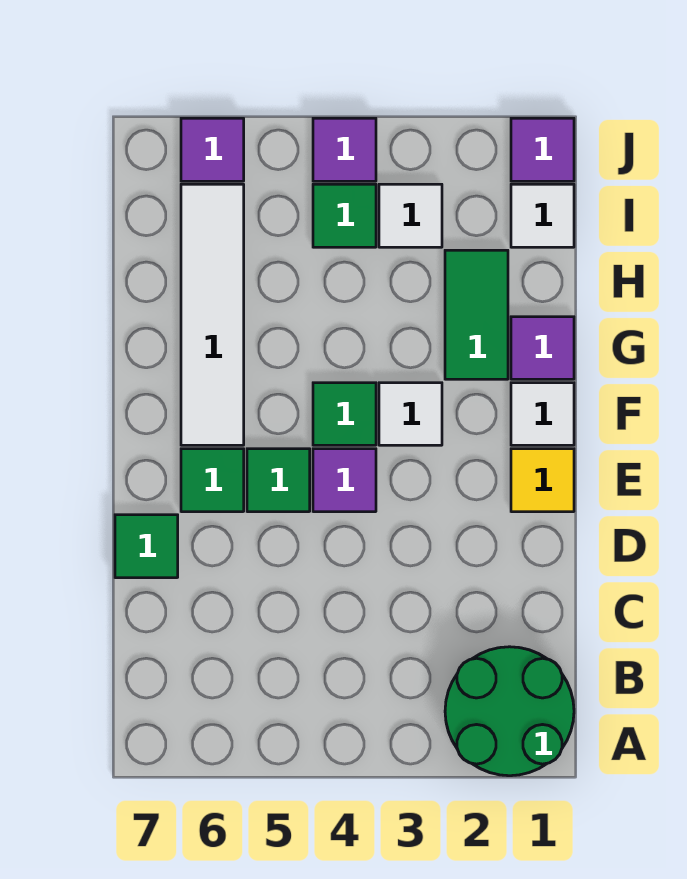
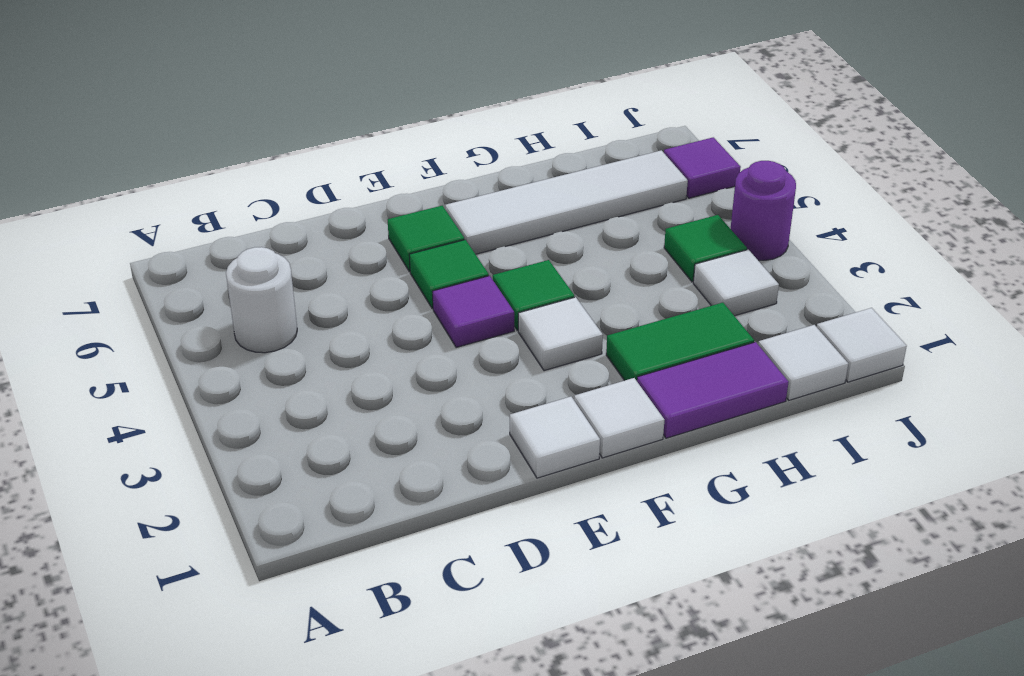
green round brick A1:B2 level 1 -> none
none -> white round brick B5 level 1
green tile D7 level 1 -> none
yellow tile E1 level 1 -> white tile E1 level 1
purple tile G1 level 1 -> purple tile G1:H1 level 1
purple tile J1 level 1 -> white tile J1 level 1
purple tile J4 level 1 -> purple round brick J4 level 1

